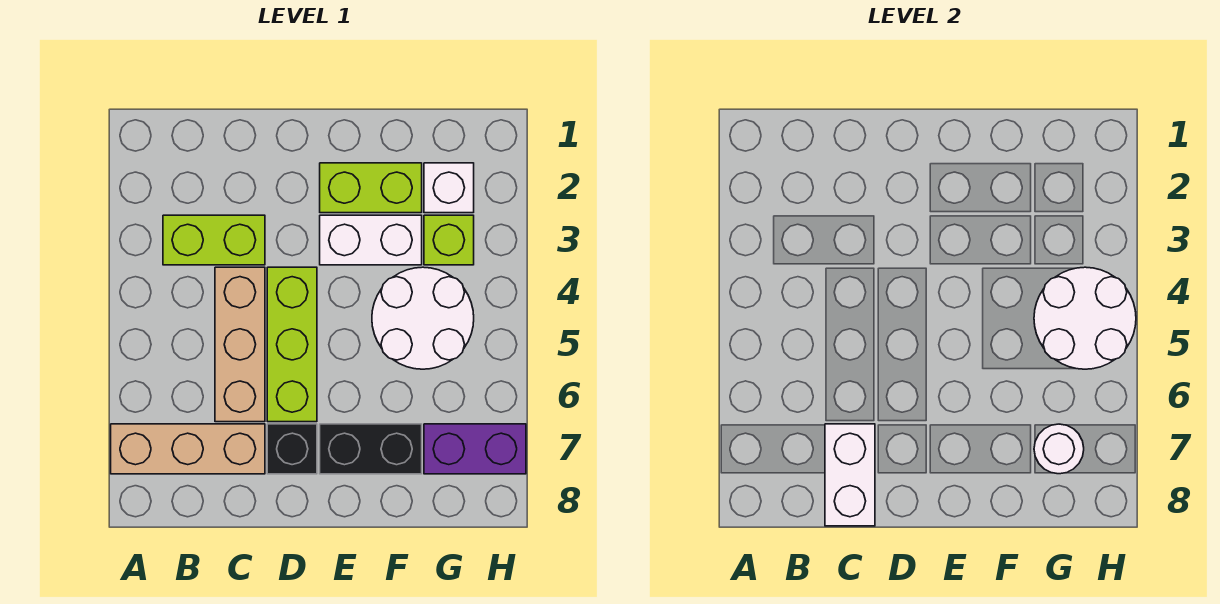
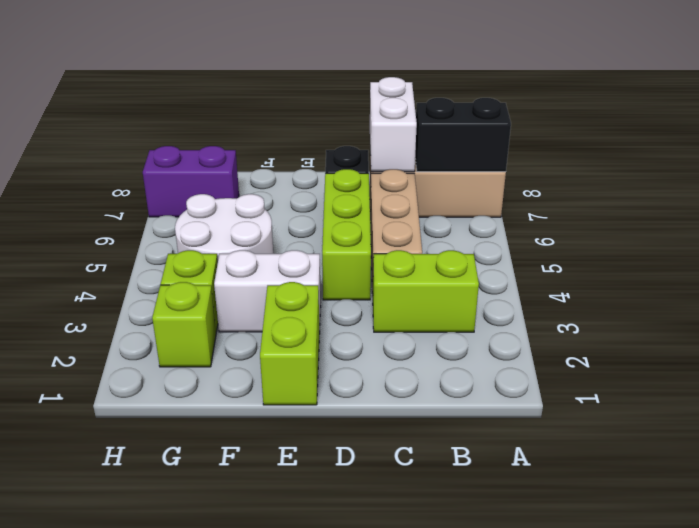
lime brick E2:F2 level 1 -> lime brick E1:E2 level 1
black brick E7:F7 level 1 -> black brick A7:B7 level 2
white brick G2 level 1 -> lime brick G2 level 1
white round brick G4:H5 level 2 -> none
white round brick G7 level 2 -> none

